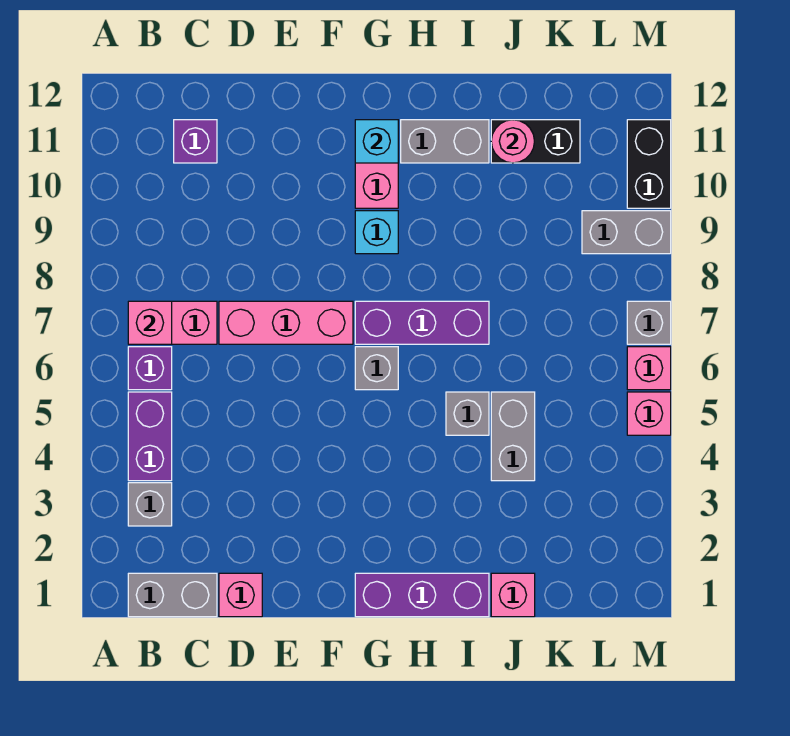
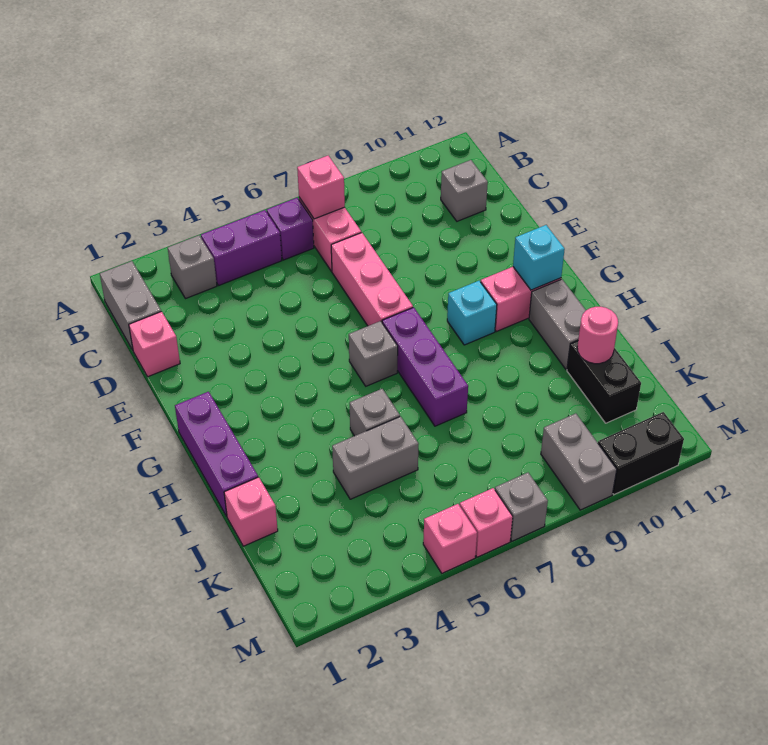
purple brick C11 level 1 -> grey brick C11 level 1

